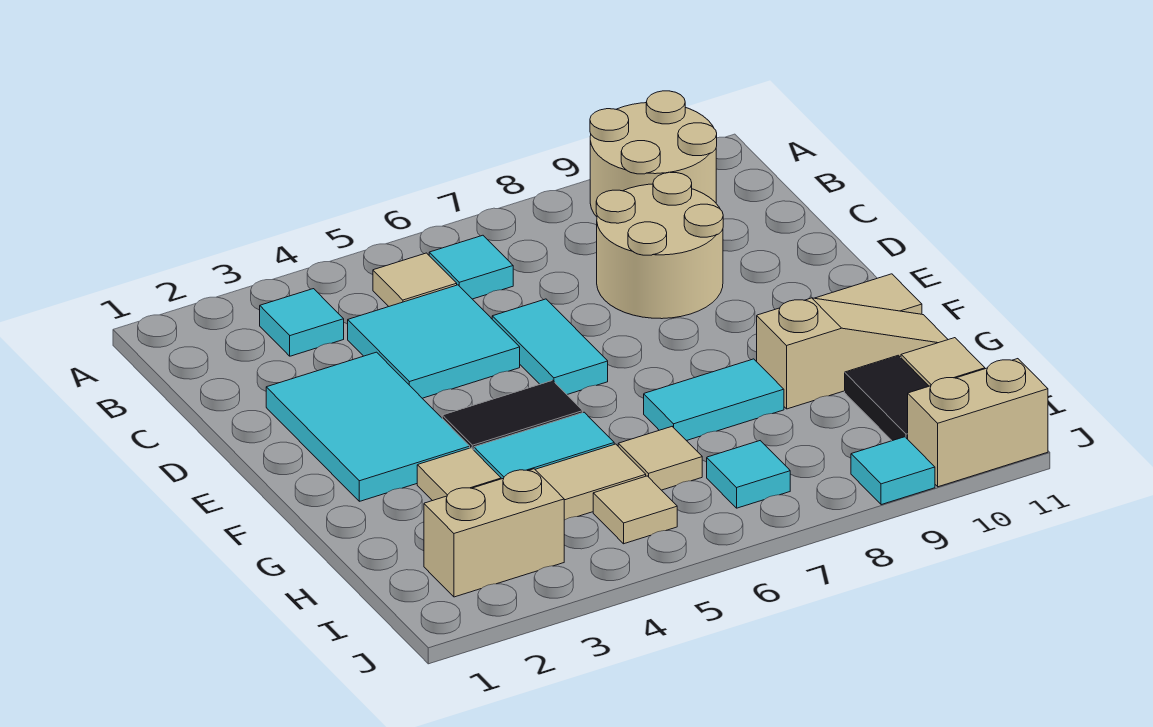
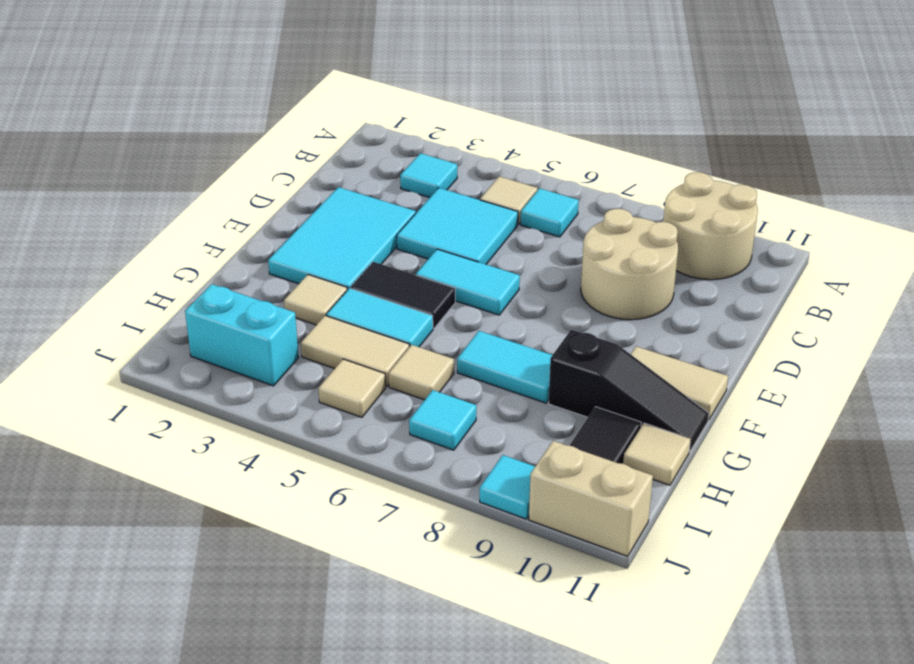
cyan tile D6:E6 level 1 -> cyan tile E5:E6 level 1
tan slope G9:G11 level 1 top 9 -> black slope G9:G11 level 1 top 9
tan brick I2:I3 level 1 -> cyan brick I2:I3 level 1

